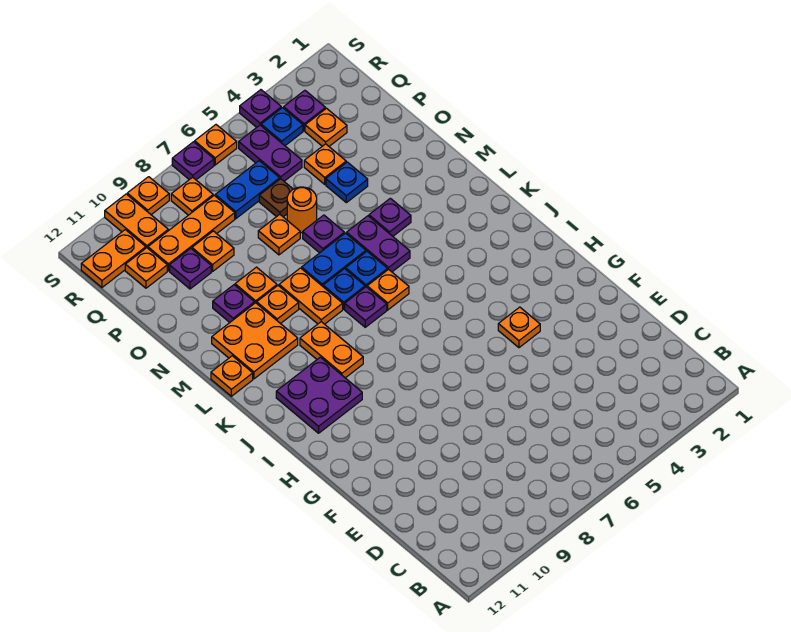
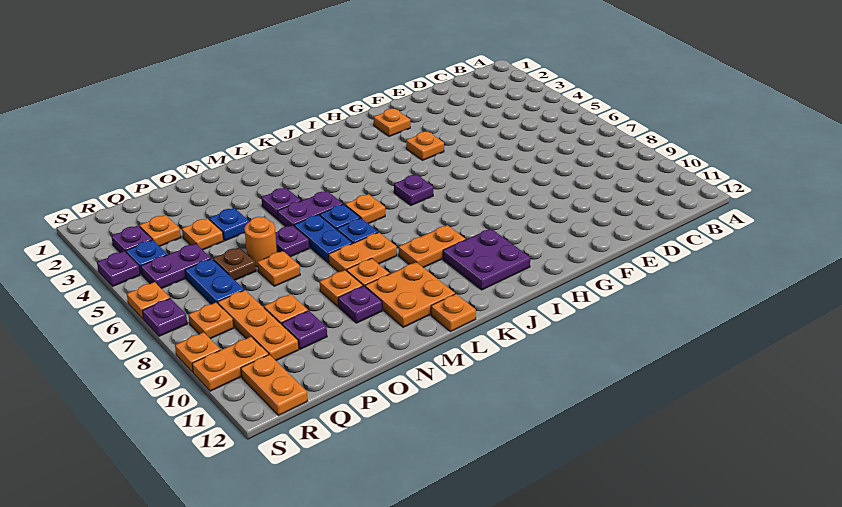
purple plate K7 level 1 -> purple plate I6 level 1
orange plate Q11 level 1 -> orange plate G2 level 1

